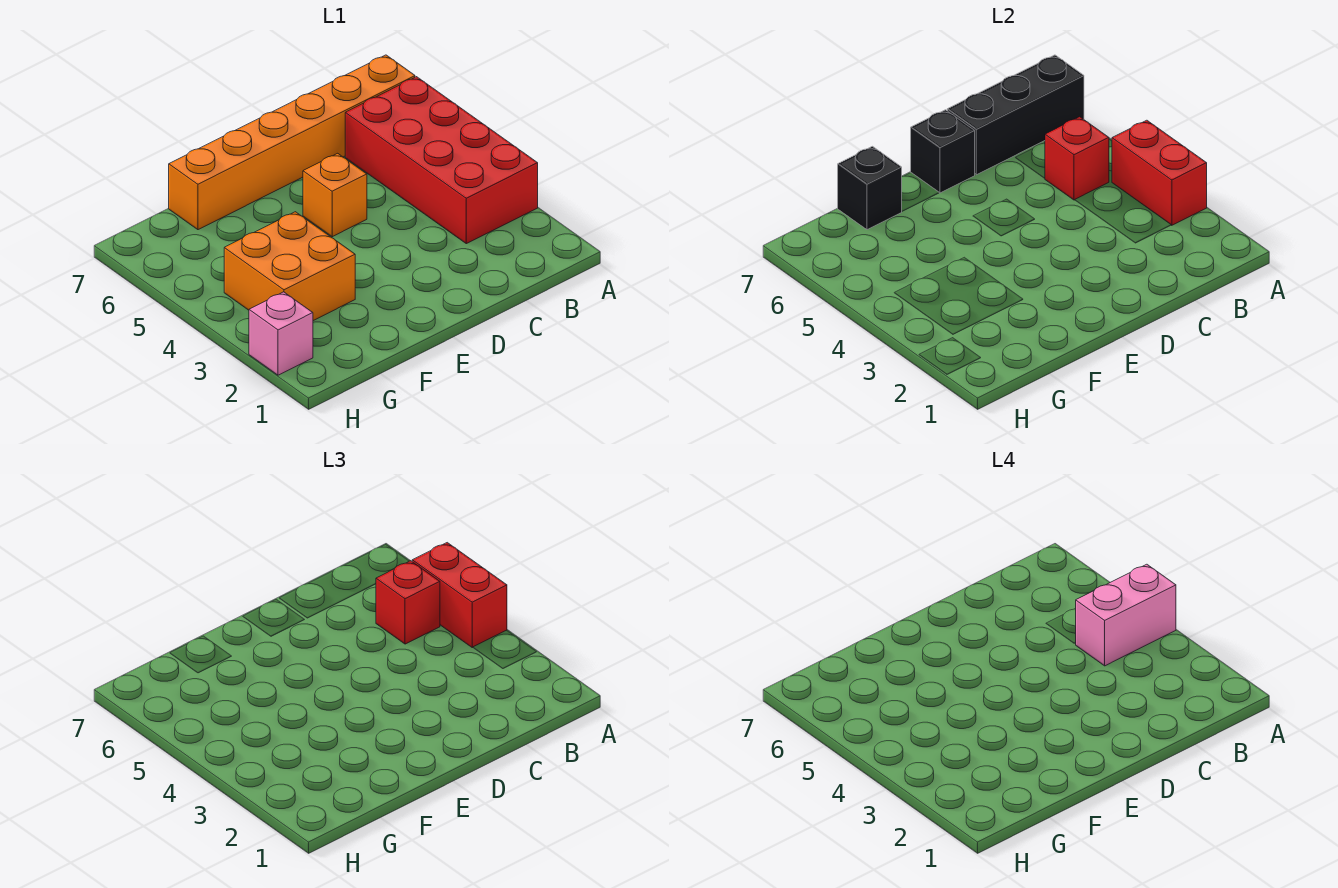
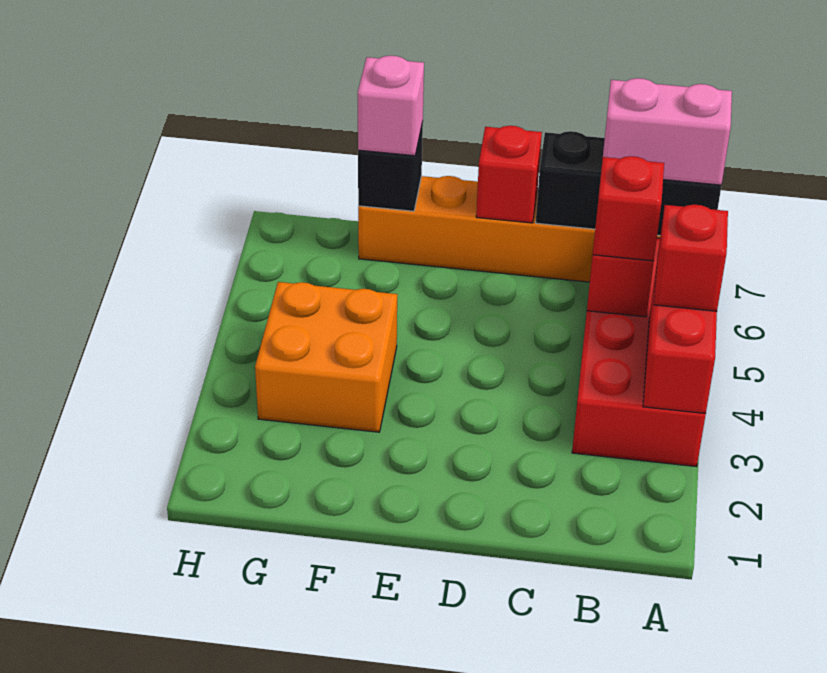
red brick A4:A5 level 3 -> red brick A4 level 3
pink brick A4:B4 level 4 -> pink brick A7:B7 level 3
orange brick D5 level 1 -> none
black brick D7 level 2 -> red brick D7 level 2
pink brick H2 level 1 -> pink brick F7 level 3

